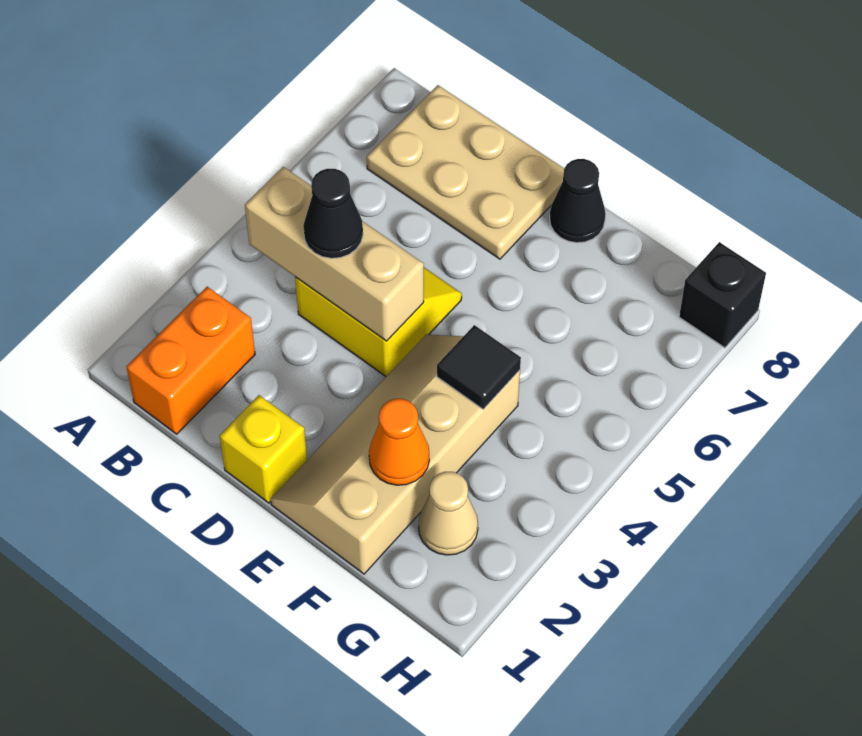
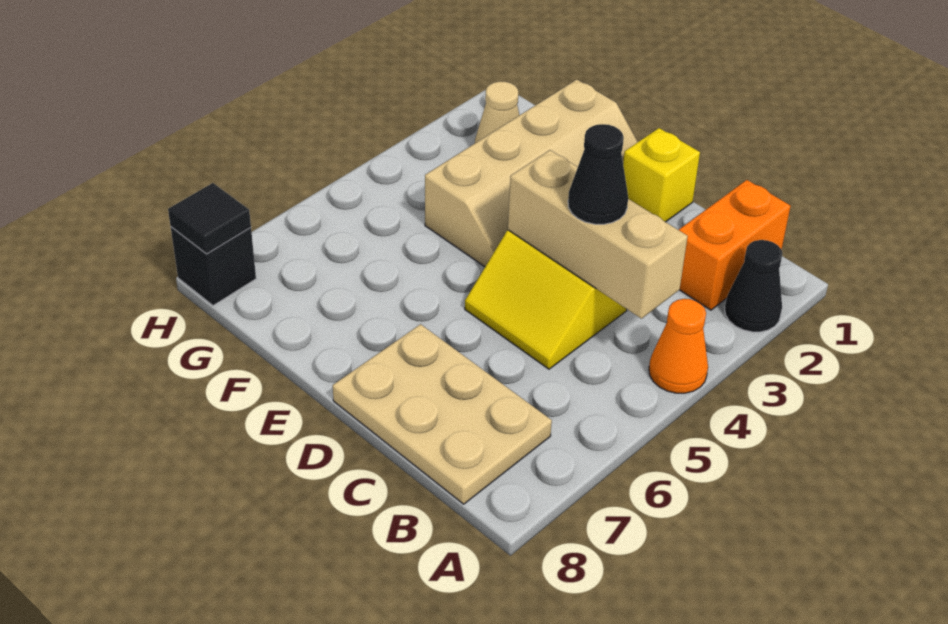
black cone E8 level 1 -> black cone A2 level 1
orange cone F2 level 2 -> orange cone A4 level 1
black tile F4 level 2 -> black tile H8 level 2

